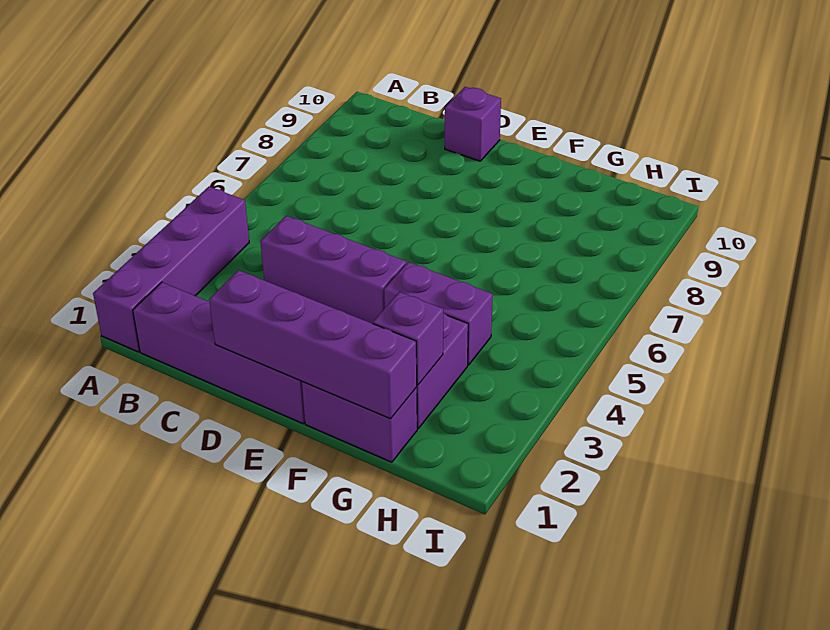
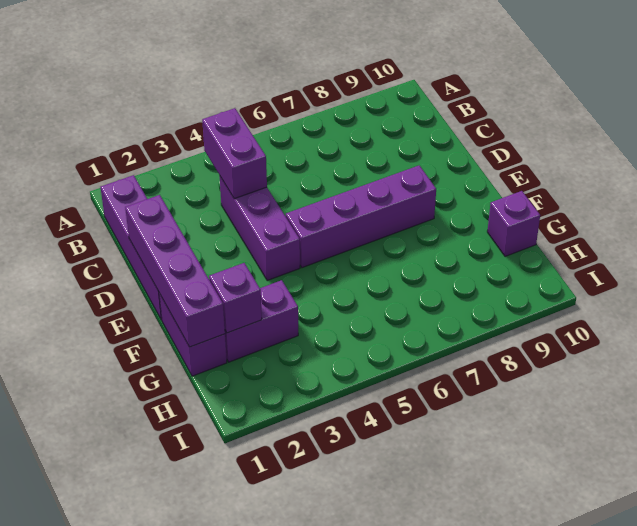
purple brick A1:A4 level 1 -> purple brick E5:E8 level 1
purple brick D10 level 1 -> purple brick G10 level 1
purple brick F4:G4 level 1 -> purple brick B4:C4 level 2

